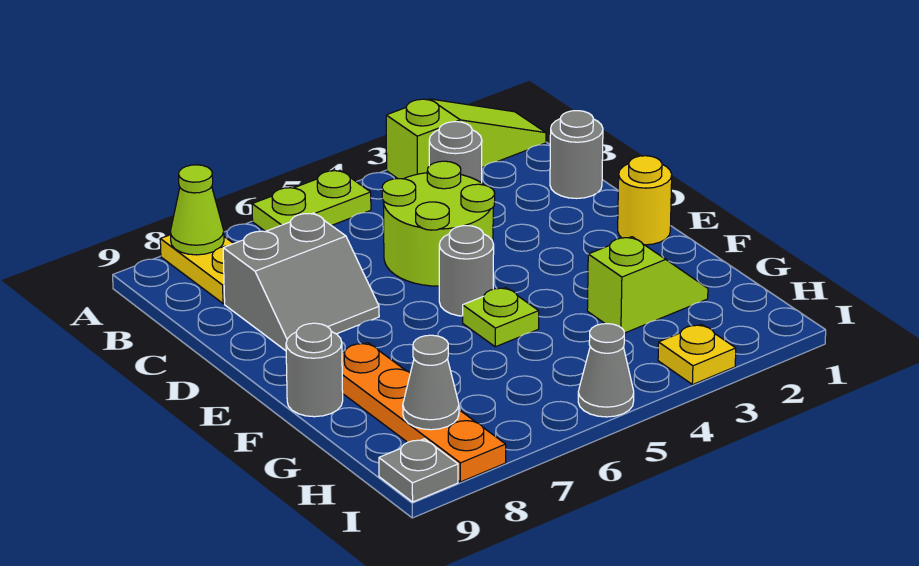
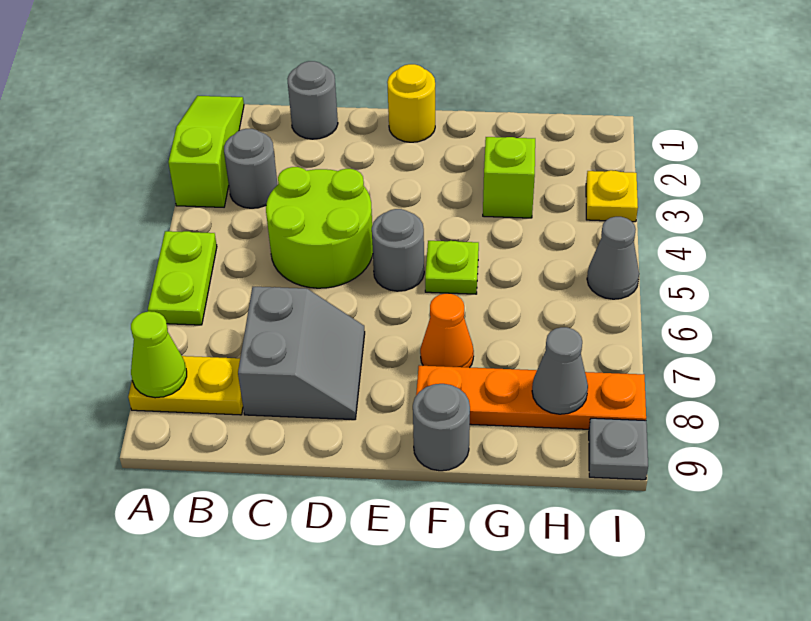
none -> orange cone F7 level 1

